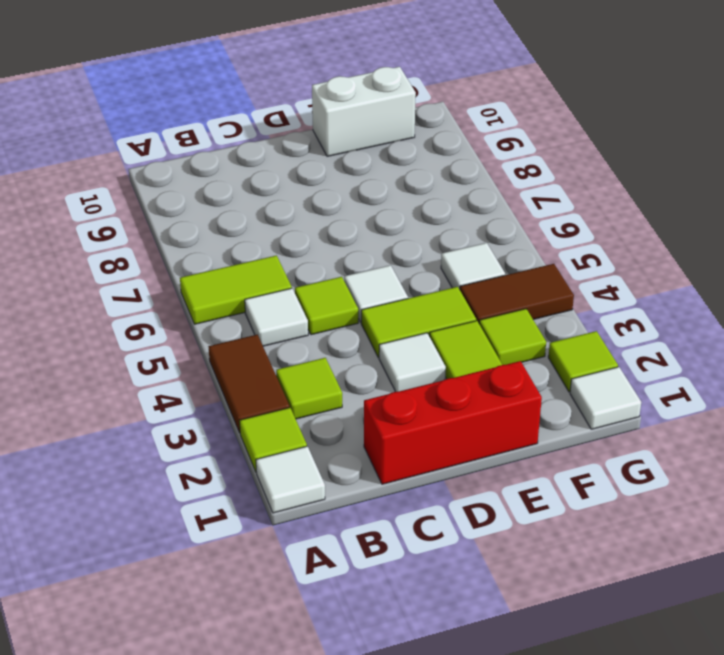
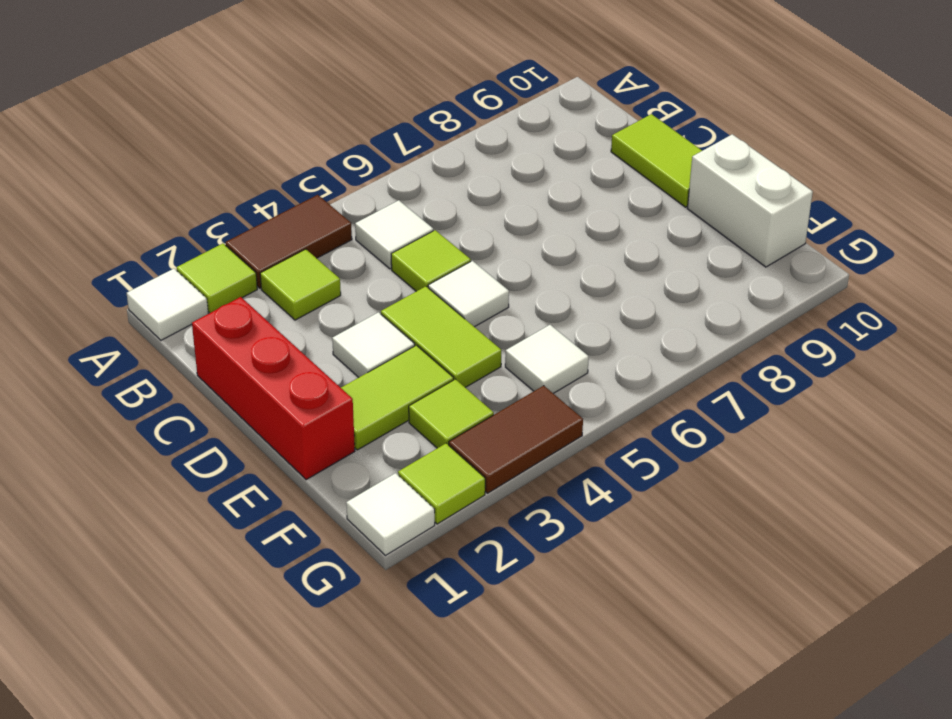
lime tile A6:B6 level 1 -> lime tile C10:D10 level 1
brown tile F4:G4 level 1 -> brown tile G3:G4 level 1

